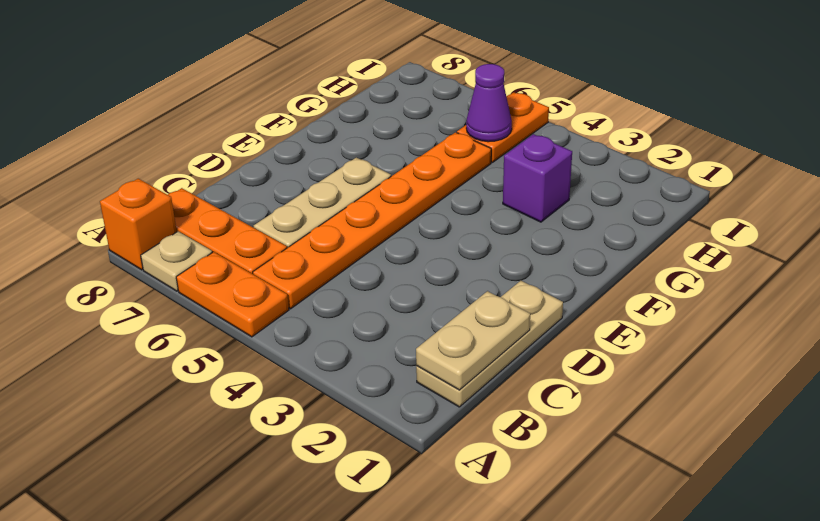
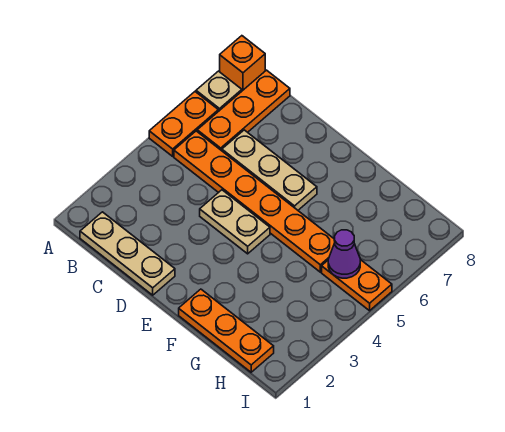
tan plate B1:C1 level 2 -> tan plate D4:E4 level 1
none -> orange plate F1:H1 level 1
purple brick G3 level 1 -> none

